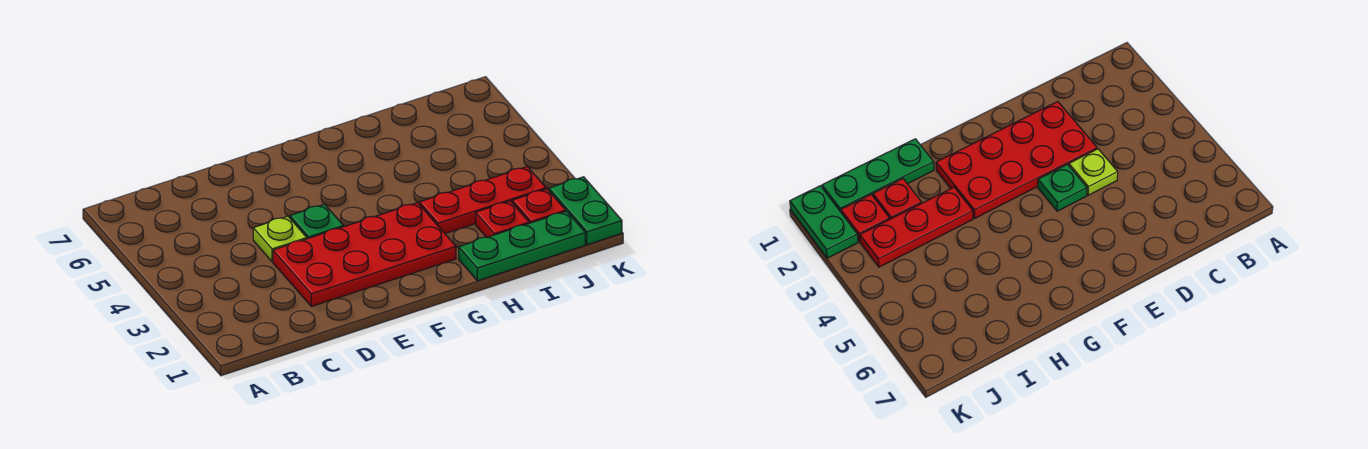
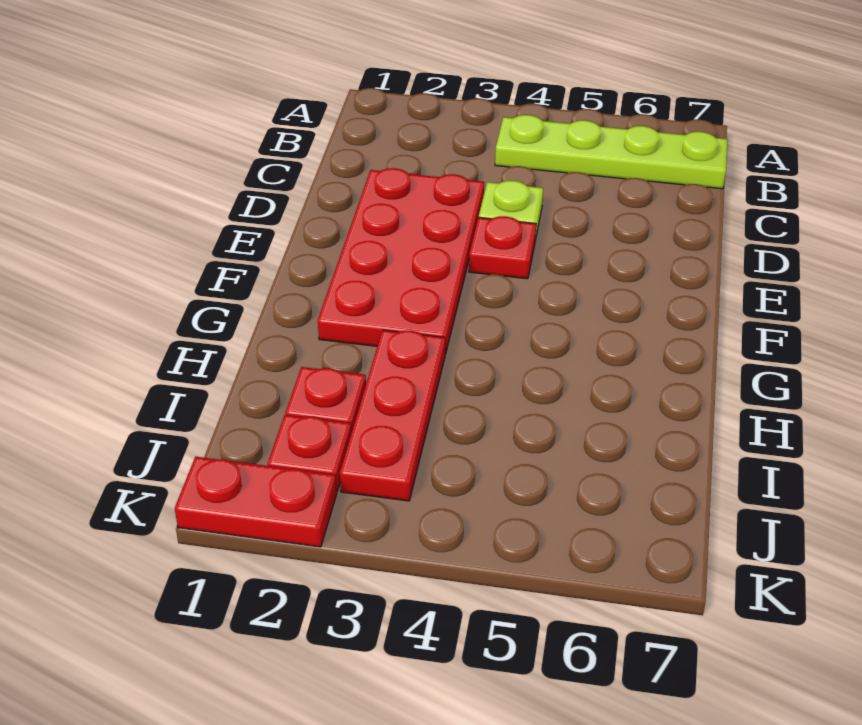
none -> lime plate B4:B7 level 1
green plate E4 level 1 -> red plate E4 level 1
green plate H1:J1 level 1 -> none
green plate K1:K2 level 1 -> red plate K1:K2 level 1

